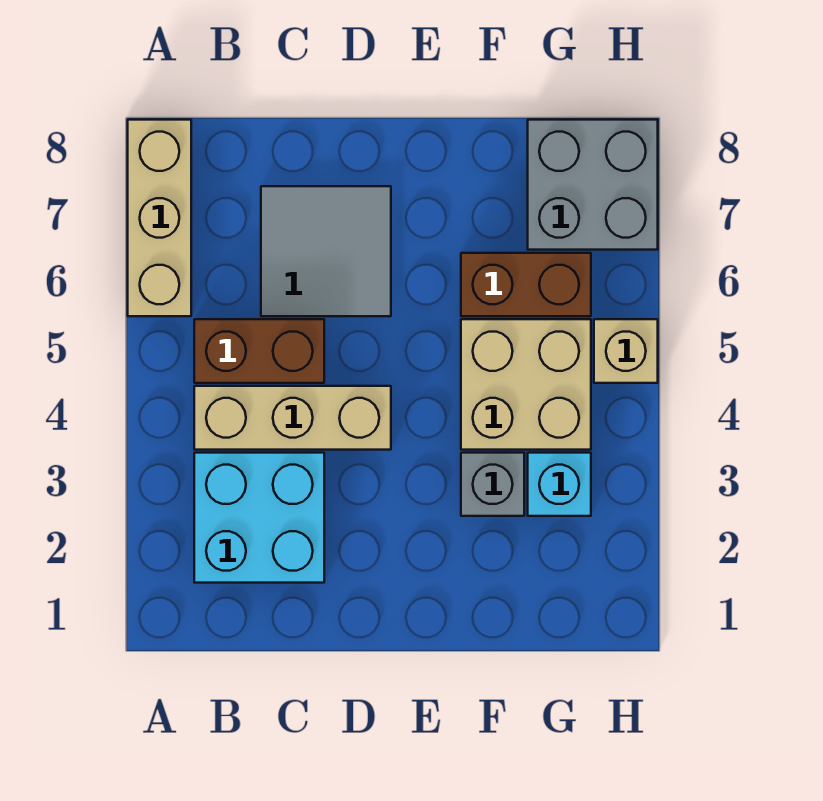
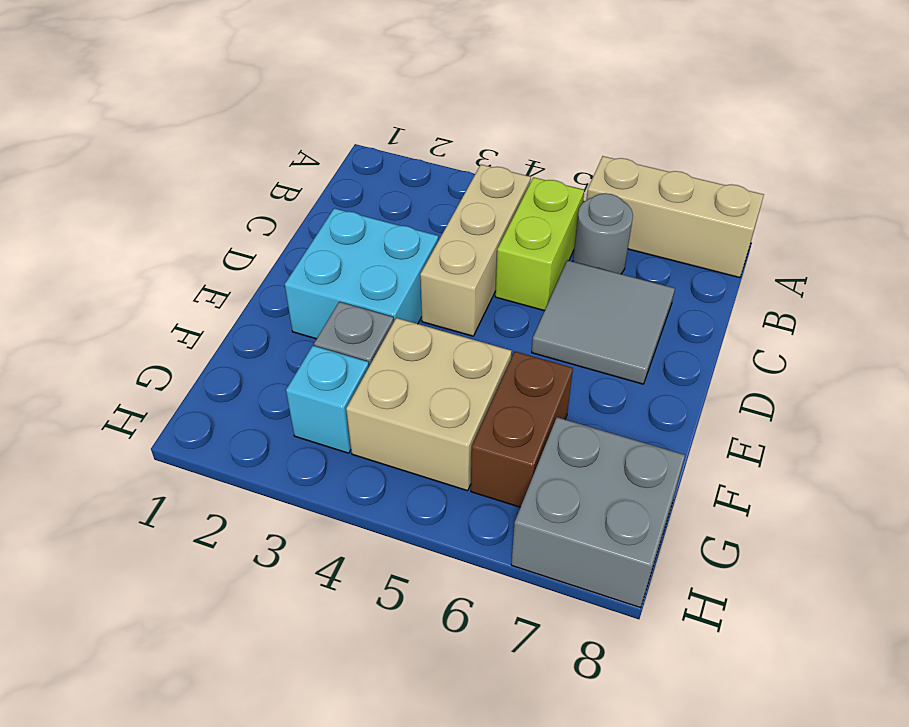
cyan brick B2:C3 level 1 -> cyan brick D2:E3 level 1
brown brick B5:C5 level 1 -> lime brick B5:C5 level 1
none -> grey round brick B6 level 1
tan brick H5 level 1 -> none

